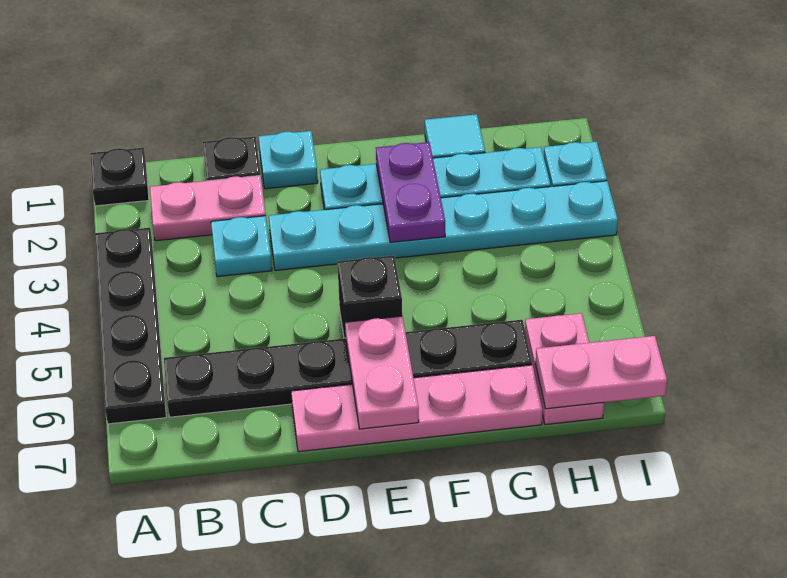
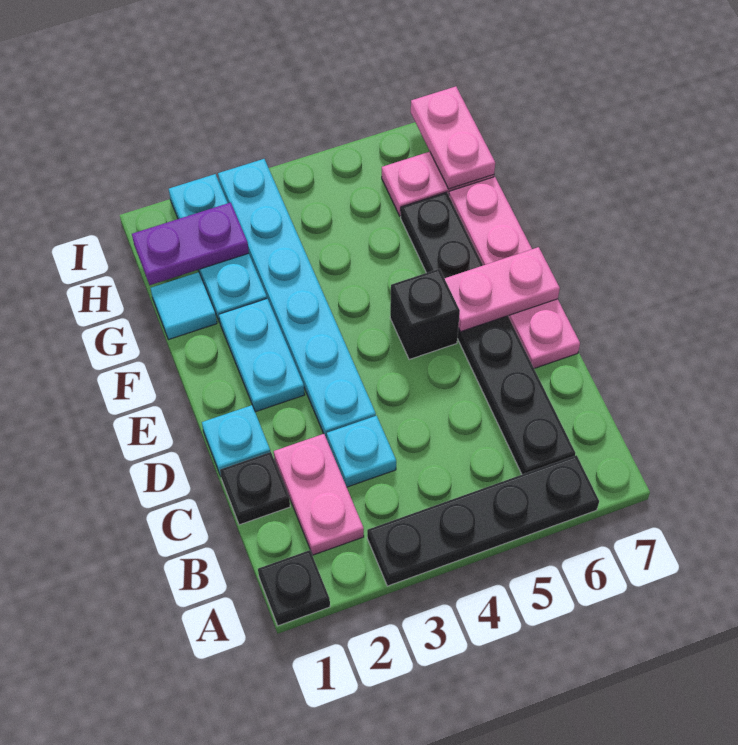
purple plate F2:F3 level 2 -> purple plate H1:H2 level 2

